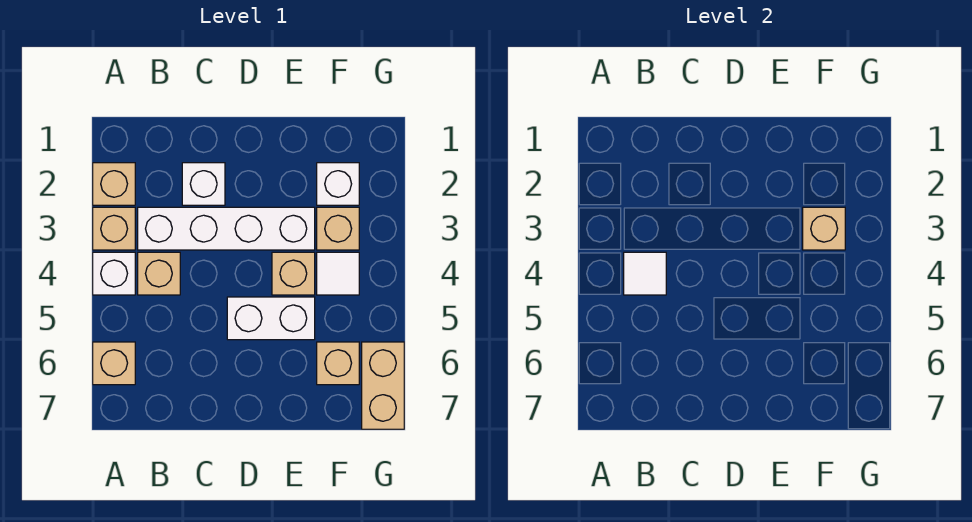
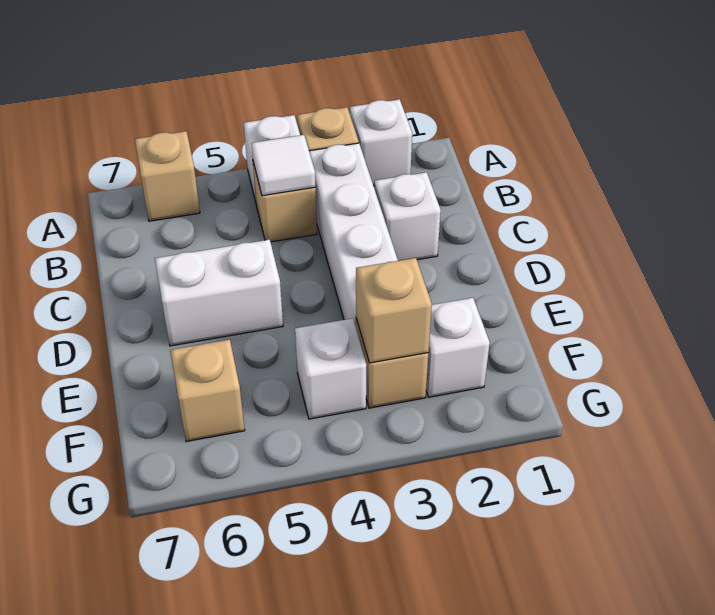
tan brick A2 level 1 -> white brick A2 level 1
white brick D5:E5 level 1 -> white brick D5:D6 level 1
tan brick E4 level 1 -> none
white tile F4 level 1 -> white brick F4 level 1
tan brick G6:G7 level 1 -> none

